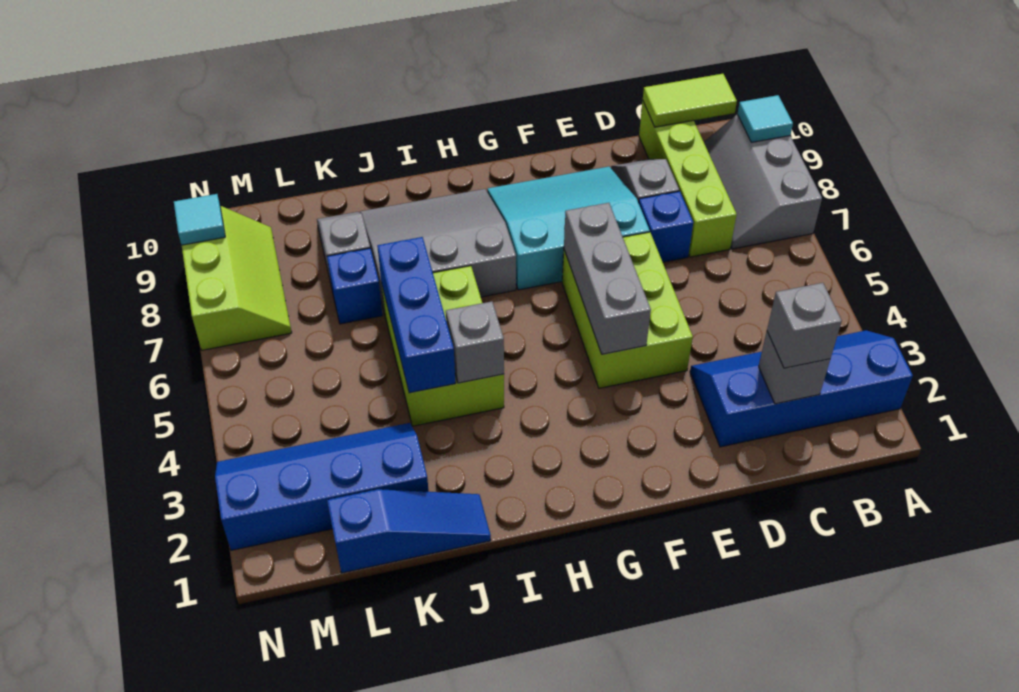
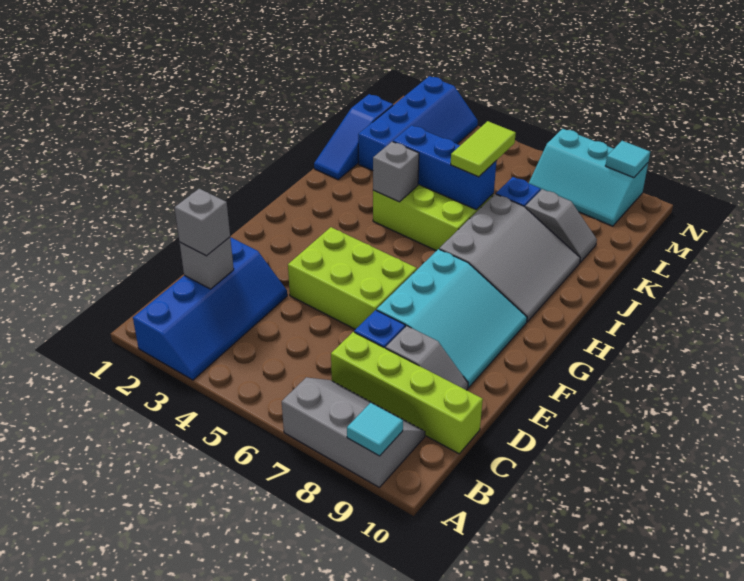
lime tile B10:C10 level 2 -> lime tile J6:K6 level 3
grey brick F4:F6 level 2 -> none
lime slope M7:N9 level 1 top N -> cyan slope M7:N9 level 1 top N

